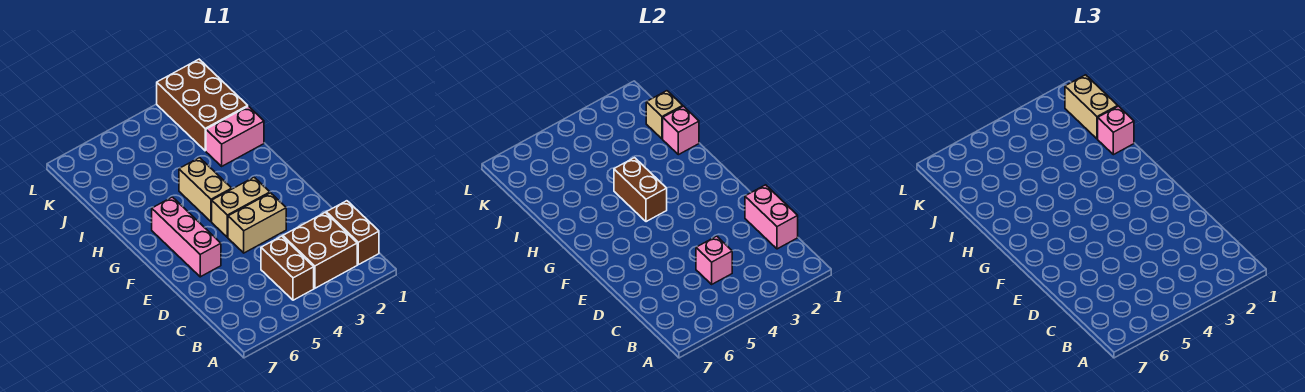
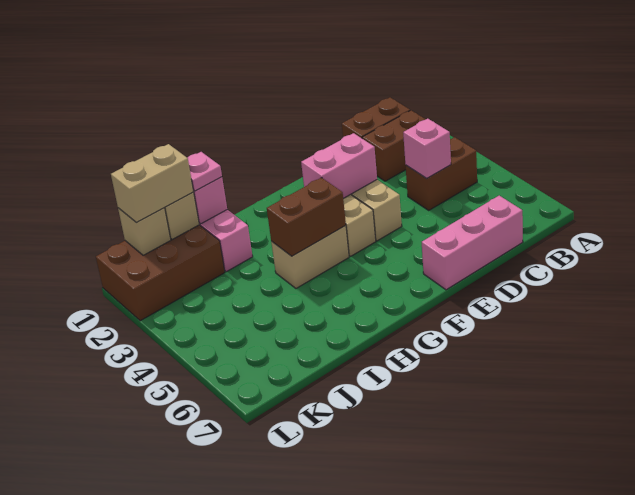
brown brick B2:C3 level 1 -> brown brick B2:C2 level 1
pink brick C1:D1 level 2 -> pink brick E3:F3 level 2
pink brick E6:G6 level 1 -> pink brick C7:E7 level 1
pink brick I1 level 3 -> pink plate I1 level 3
none -> tan brick K1 level 2

